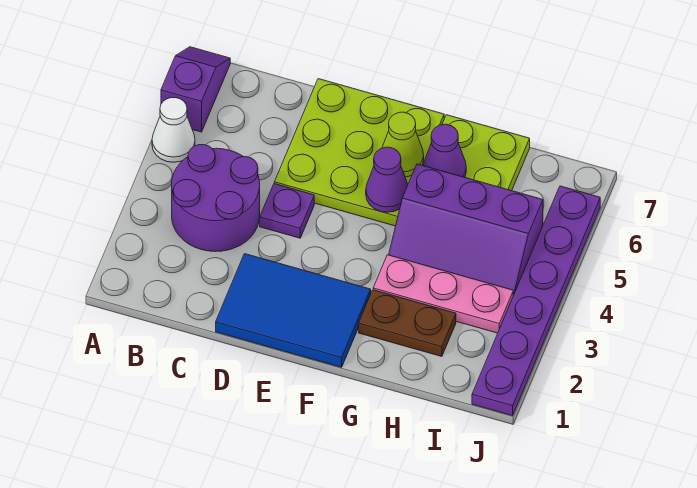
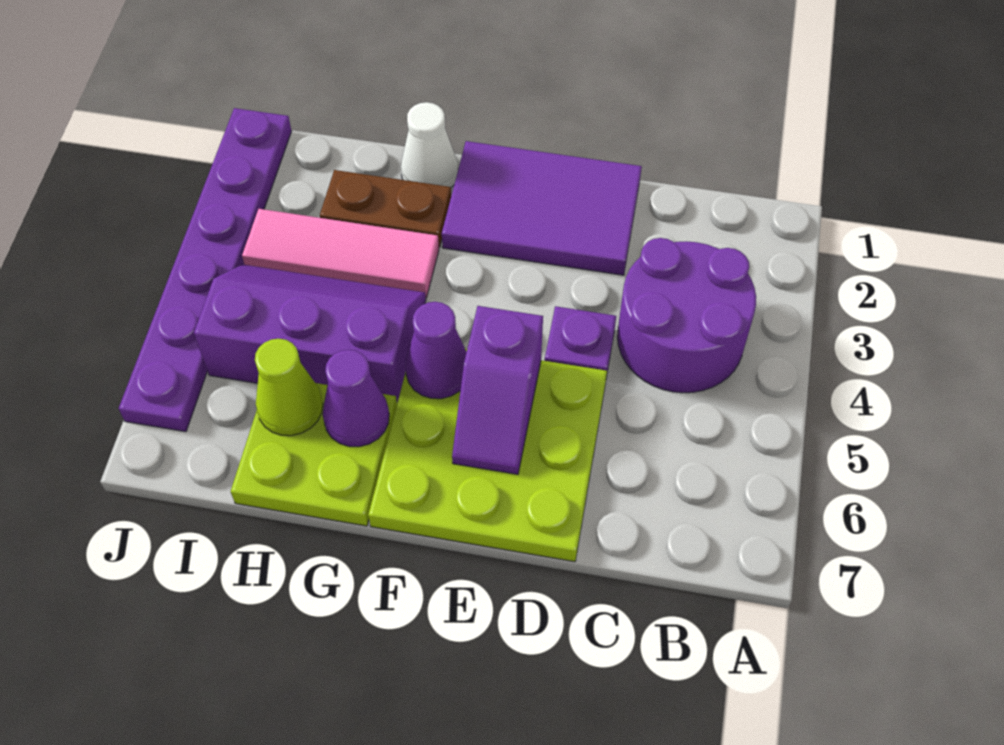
white cone A5 level 1 -> white cone G1 level 1
purple slope A6:A7 level 1 top 6 -> purple slope E5:E6 level 2 top 5
blue tile D1:F2 level 1 -> purple tile D1:F2 level 1
lime cone F6 level 2 -> lime cone H6 level 2
pink plate G3:I3 level 1 -> pink tile G3:I3 level 1

